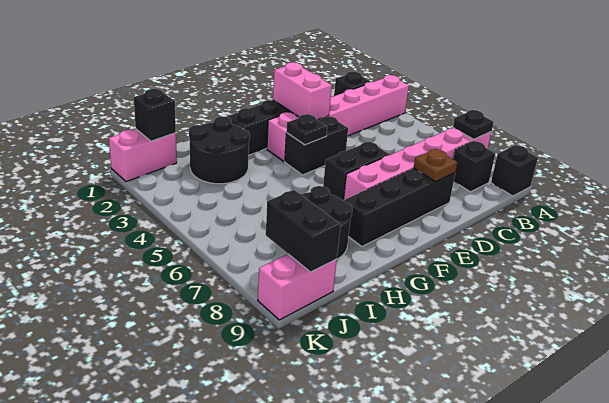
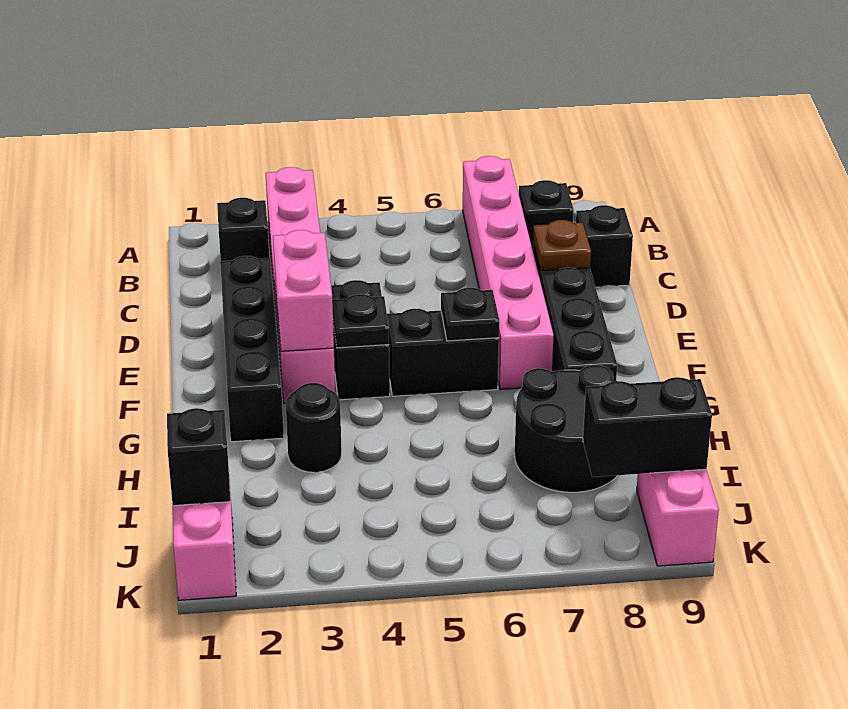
black plate A7 level 2 -> black plate F6 level 2
black brick A9 level 1 -> black brick C9 level 1
pink brick E2:E3 level 2 -> pink brick E3:F3 level 2
black brick E6:F6 level 1 -> black brick F5:F6 level 1
black round brick H2:I3 level 1 -> black round brick H3 level 1

